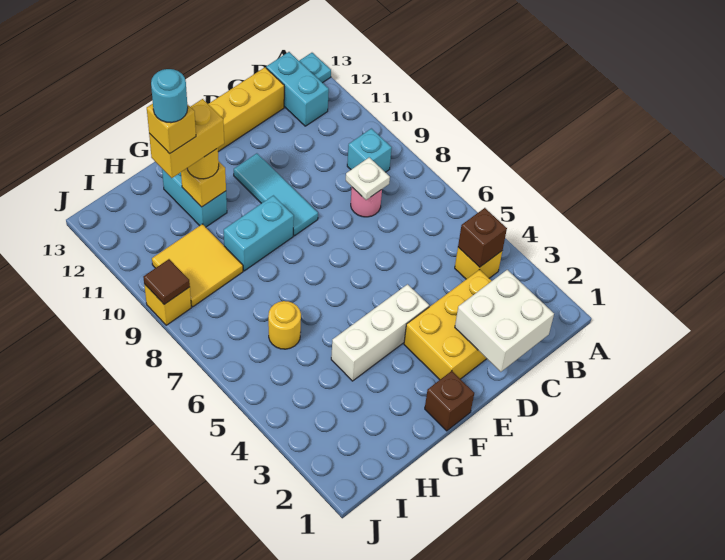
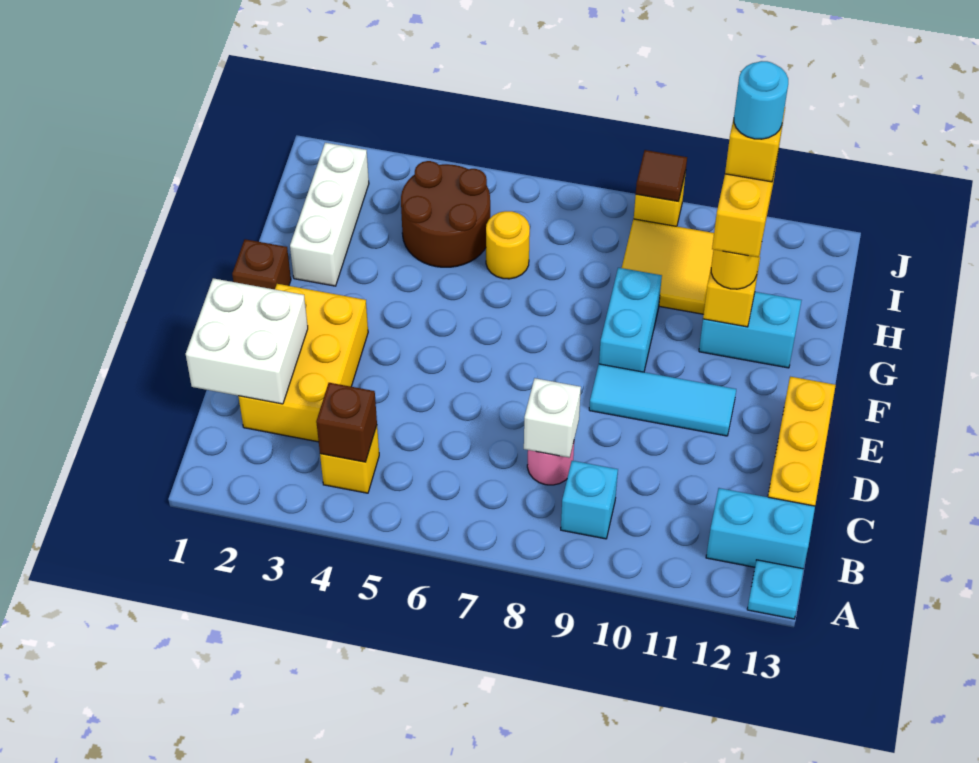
white plate C8 level 2 -> white brick C8 level 2
white brick E4:G4 level 1 -> white brick G2:I2 level 1
none -> brown round brick H4:I5 level 1

